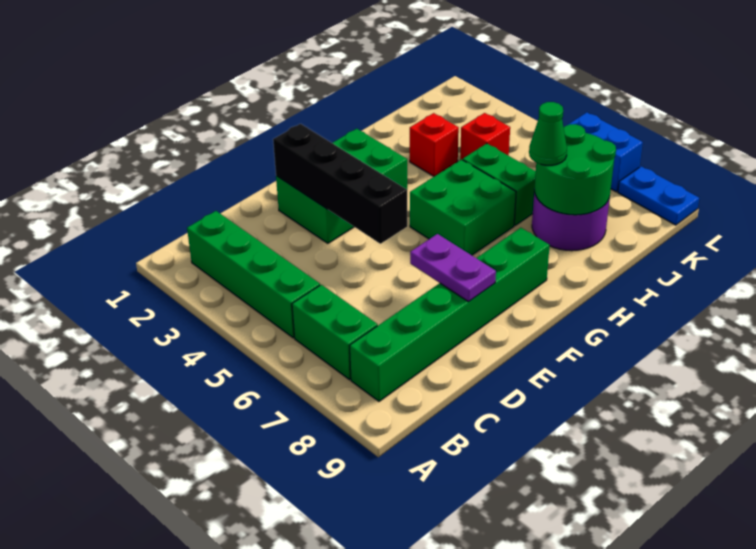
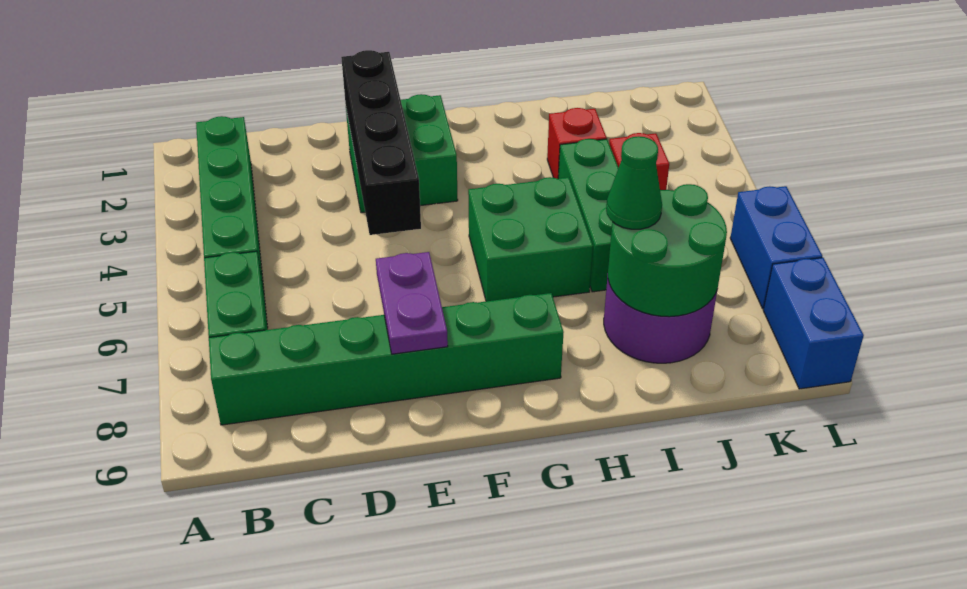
green brick E2:G3 level 1 -> green brick E2:F3 level 1
green brick I5:I6 level 1 -> green brick I4:I6 level 1
blue plate L8:L9 level 1 -> blue brick L8:L9 level 1

